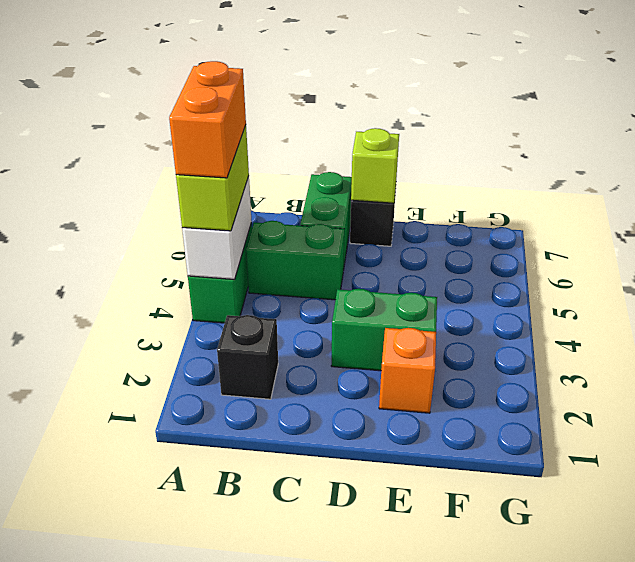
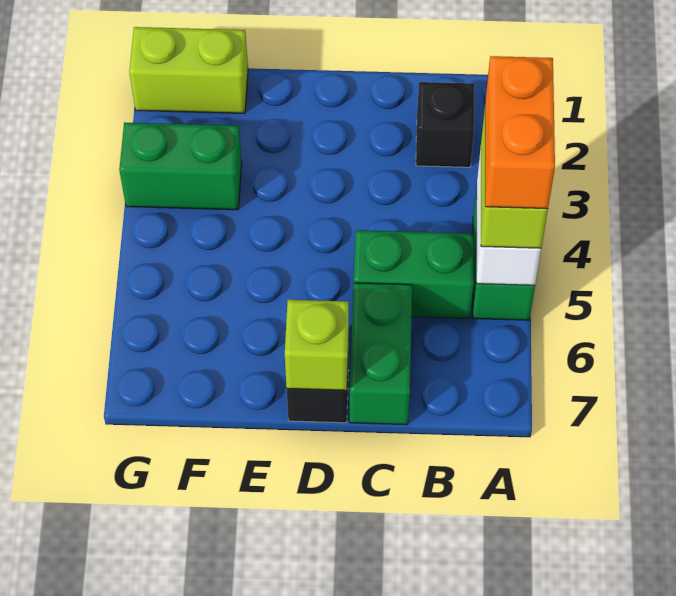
green brick D3:E3 level 1 -> green brick F3:G3 level 1
orange brick E2 level 1 -> none
none -> lime brick F1:G1 level 1

